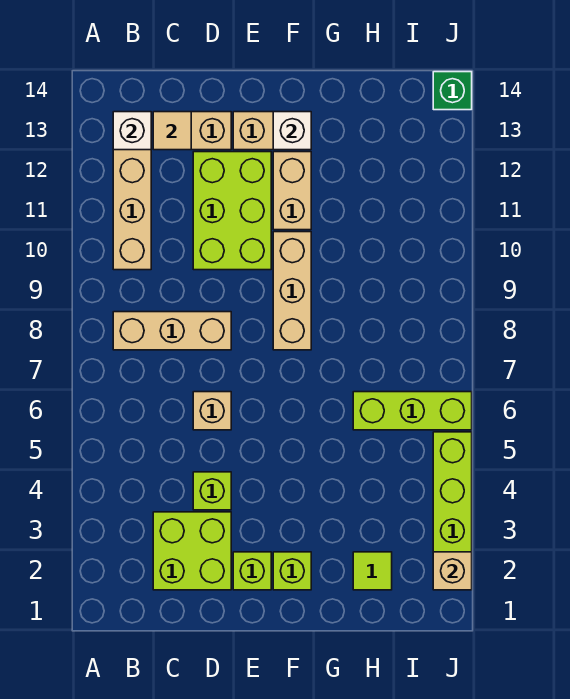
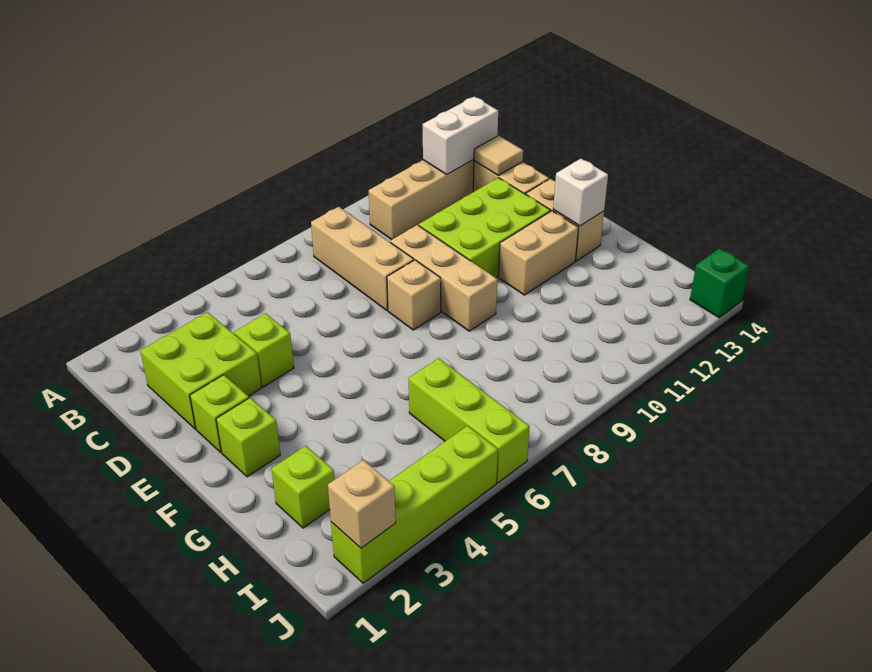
white brick B13 level 2 -> white brick B12:B13 level 2
tan brick D6 level 1 -> tan brick E8 level 1
tan brick F8:F10 level 1 -> tan brick D9:F9 level 1
lime tile H2 level 1 -> lime brick H2 level 1

